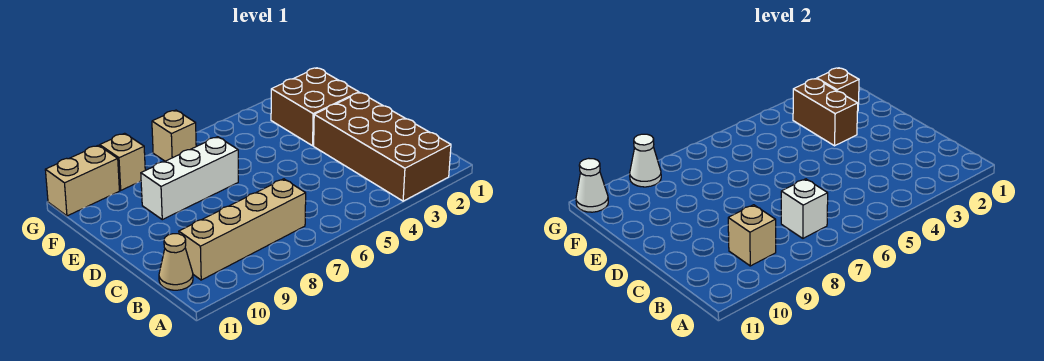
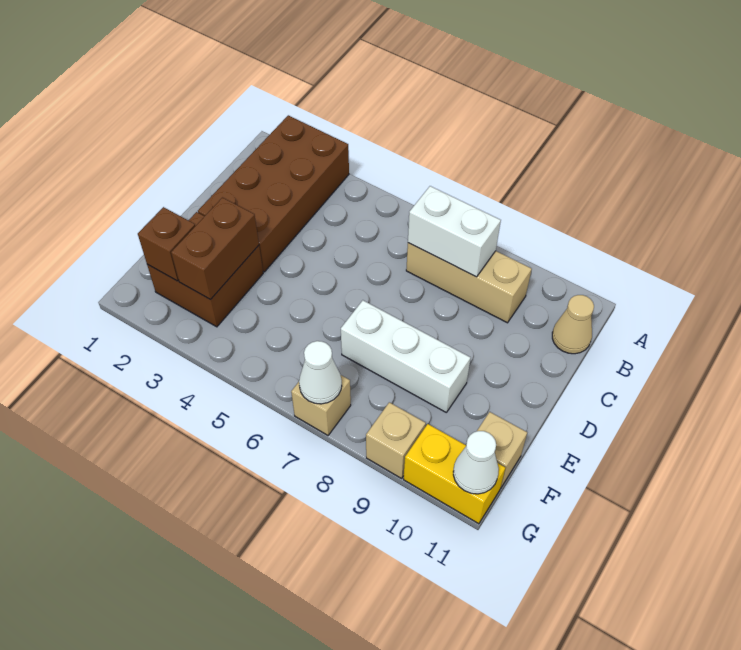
tan brick B7:B10 level 1 -> tan brick B7:B9 level 1
white brick B7 level 2 -> white brick B7:B8 level 2
tan brick B9 level 2 -> tan brick F11 level 1
white cone G9 level 2 -> white cone G7 level 2
tan brick G10:G11 level 1 -> yellow brick G10:G11 level 1

